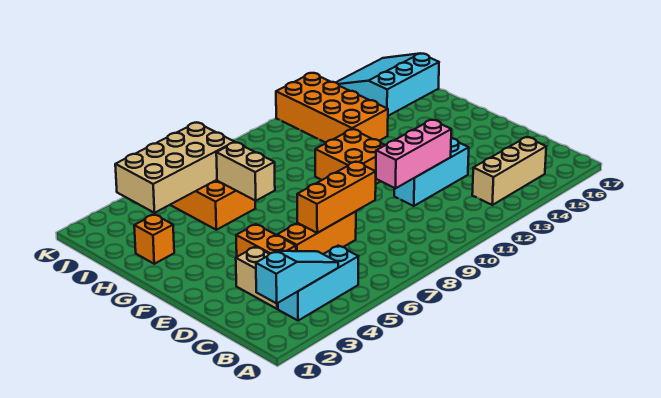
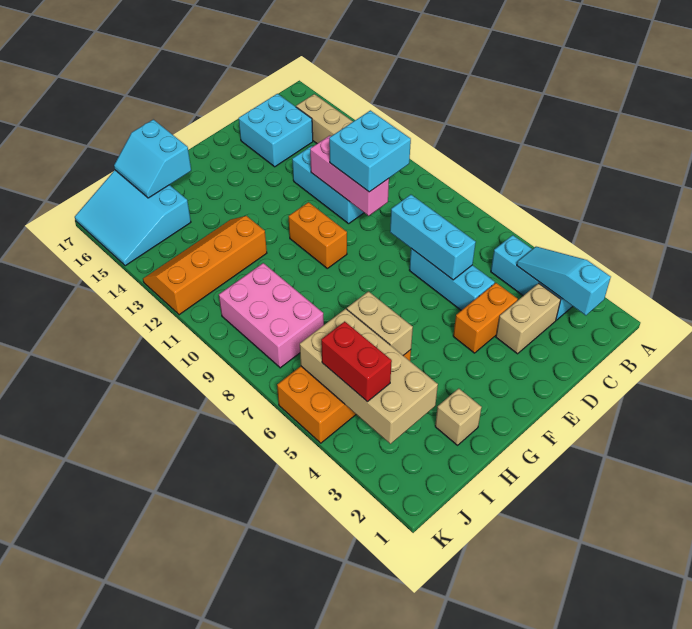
none -> cyan brick C10:D11 level 3
none -> cyan brick C15:D16 level 1
orange brick D5:D7 level 1 -> cyan brick D5:D7 level 1
orange brick D6:D8 level 2 -> cyan brick D6:D8 level 2
orange brick F10:G11 level 1 -> orange brick F10:F11 level 1
tan brick G6:H6 level 2 -> tan brick H5:H6 level 2
orange brick H2 level 1 -> tan brick H2 level 1
orange brick H12:K13 level 1 -> orange slope H12:K13 level 1 top 12
none -> cyan slope H16:I17 level 2 top H
none -> pink brick I8:J10 level 1
none -> red brick J4:J5 level 3

